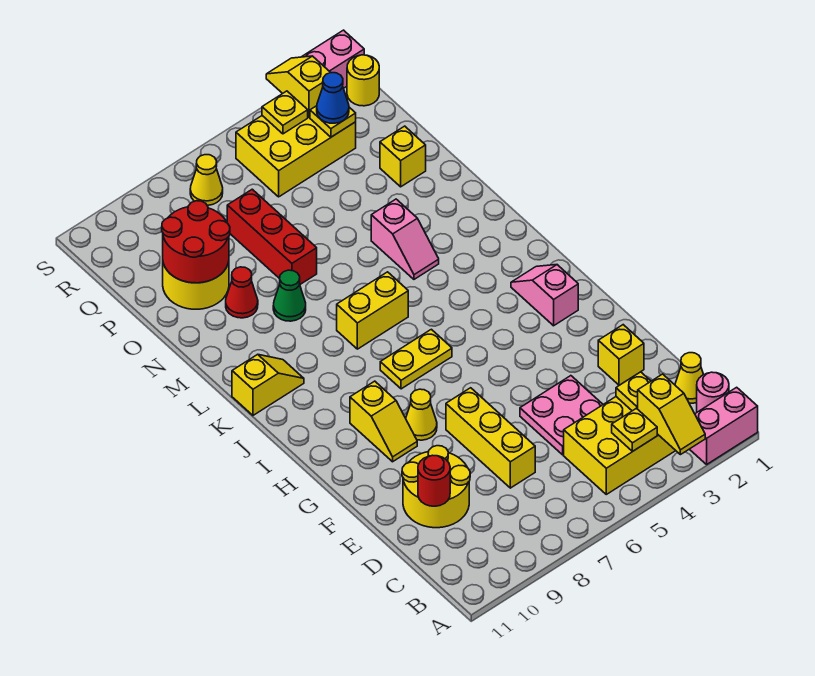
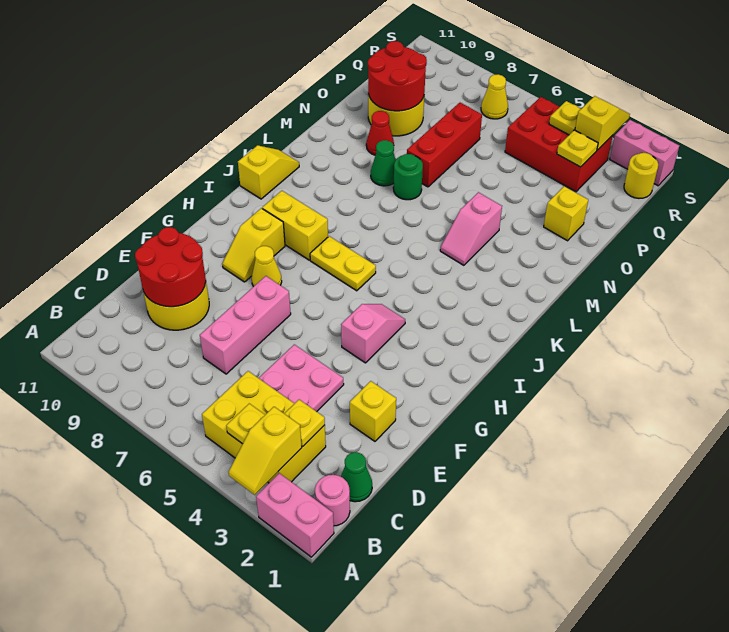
yellow cone C1 level 1 -> green cone C1 level 1
yellow brick D7:F7 level 1 -> pink brick D7:F7 level 1
red round brick D10 level 2 -> red round brick D9:E10 level 2
pink slope H2:I2 level 1 top H -> pink slope G4:H4 level 1 top G
yellow brick K6:K7 level 1 -> yellow brick I8:I9 level 1
yellow slope K10:K11 level 1 top 11 -> yellow slope J11:K11 level 1 top J
none -> green round brick M7 level 1
yellow brick Q3:R5 level 1 -> red brick Q3:R5 level 1
blue cone Q3 level 3 -> none

